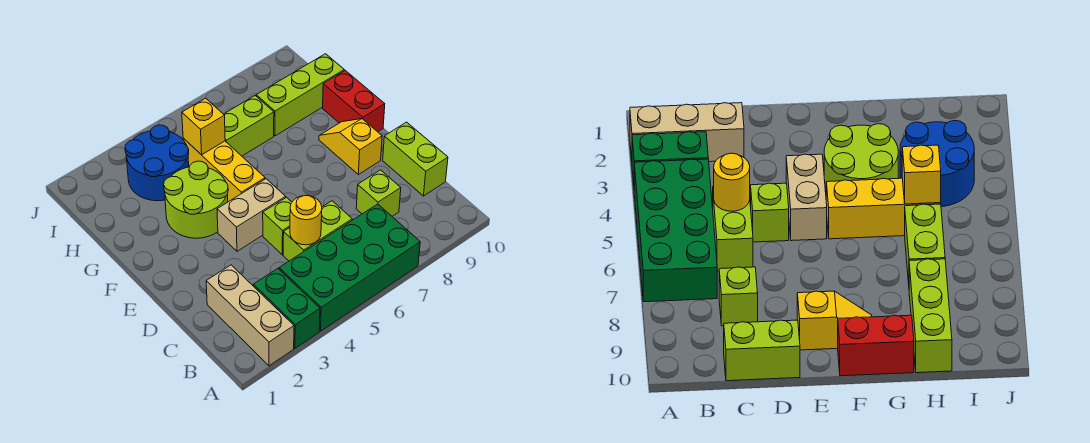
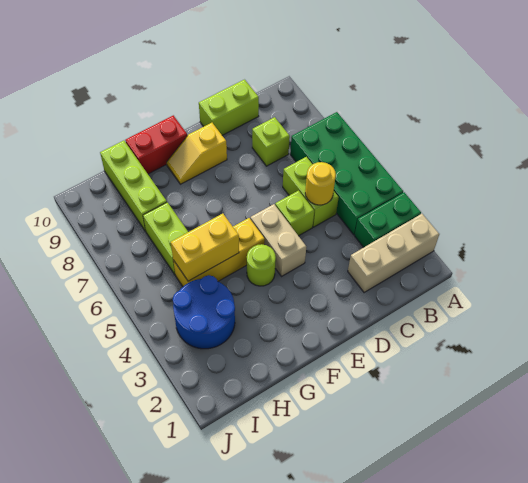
lime round brick F3:G4 level 1 -> lime round brick F4 level 1
yellow brick H5 level 2 -> yellow brick G5:H5 level 2

